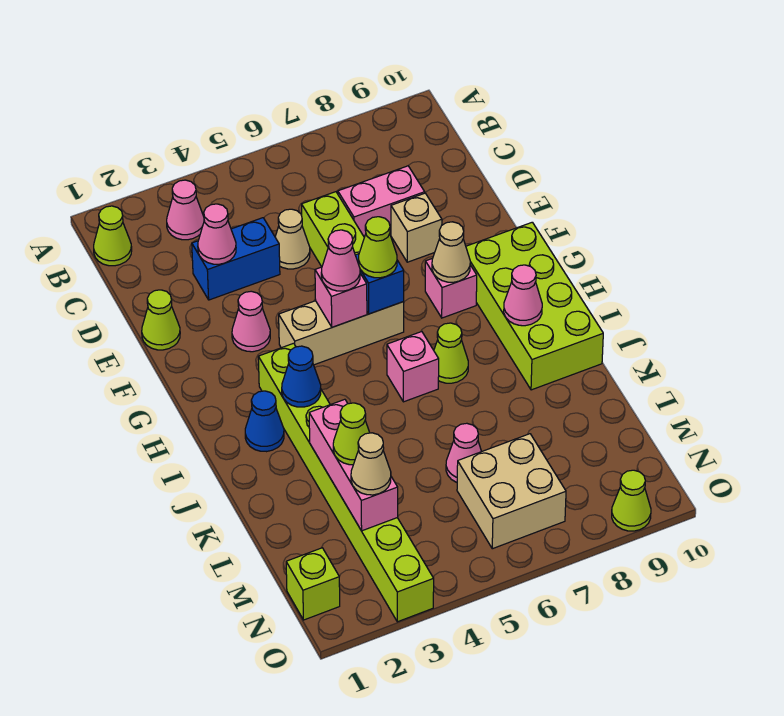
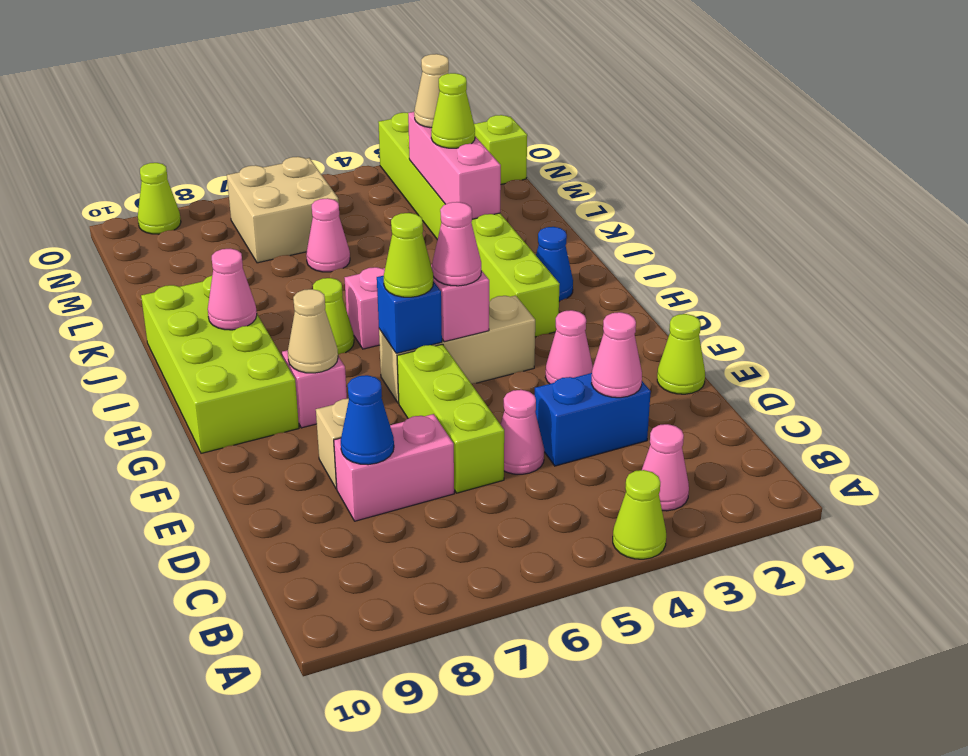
lime cone B1 level 1 -> lime cone A4 level 1
tan cone D5 level 1 -> pink cone D5 level 1
blue cone I3 level 2 -> blue cone D8 level 2

